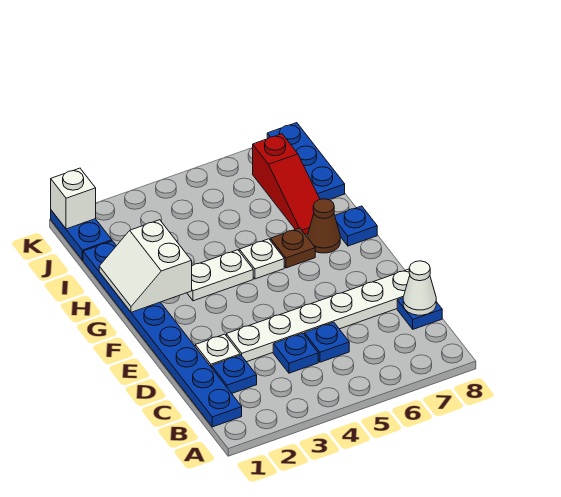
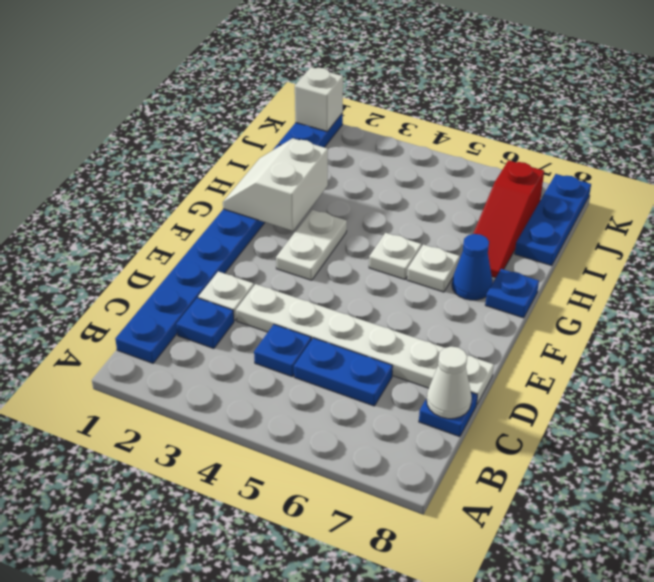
blue plate C5 level 1 -> blue plate C5:C6 level 1
white plate G3:G4 level 1 -> white plate F3:G3 level 1
brown plate G6 level 1 -> white plate G6 level 1
brown cone G7 level 1 -> blue cone G7 level 1

